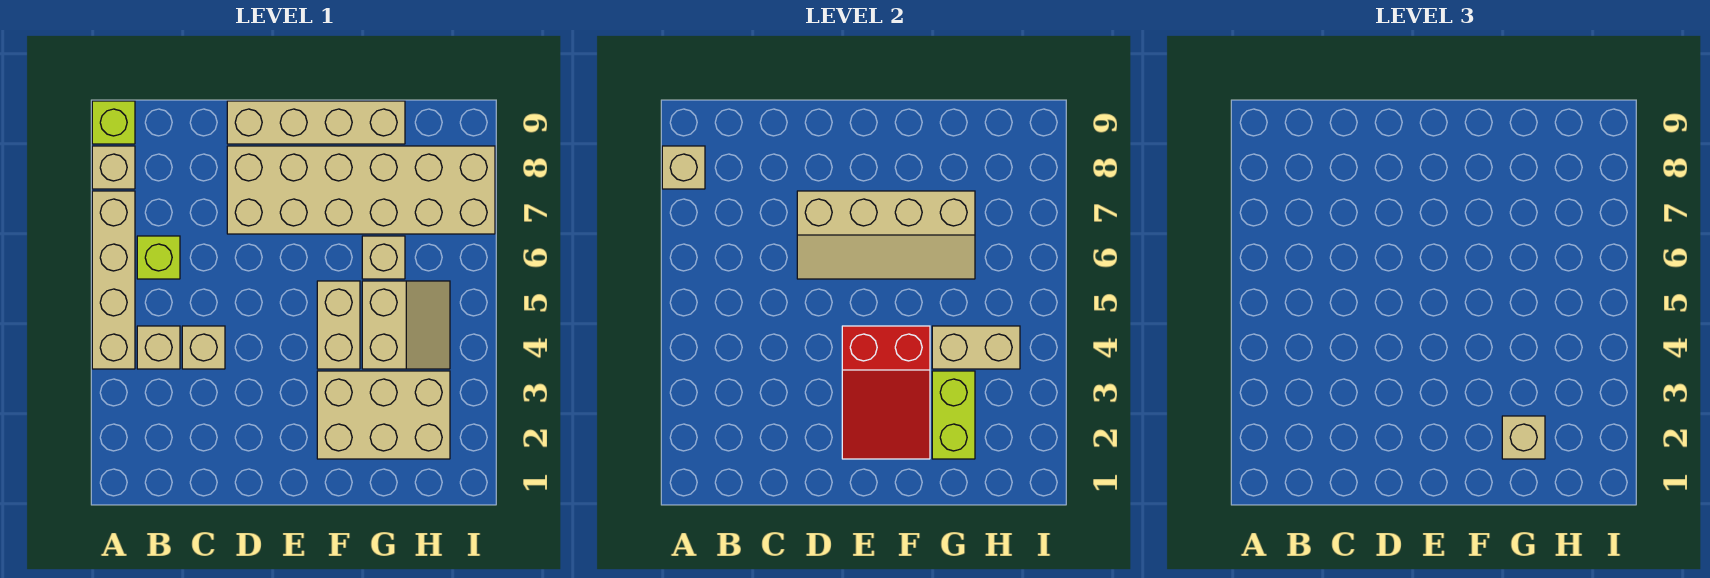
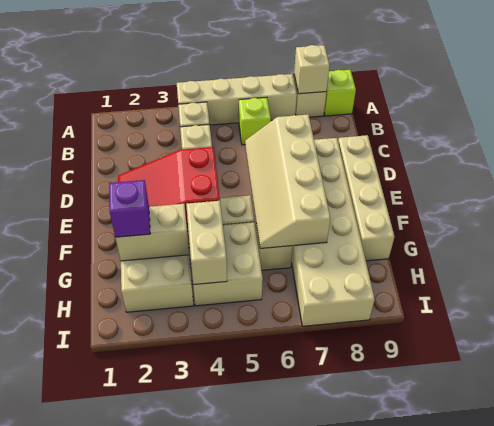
lime brick G2:G3 level 2 -> tan brick G2:G3 level 2
tan brick G2 level 3 -> purple brick G2 level 3
tan slope G4:H5 level 1 top G -> tan brick G4:H5 level 1

